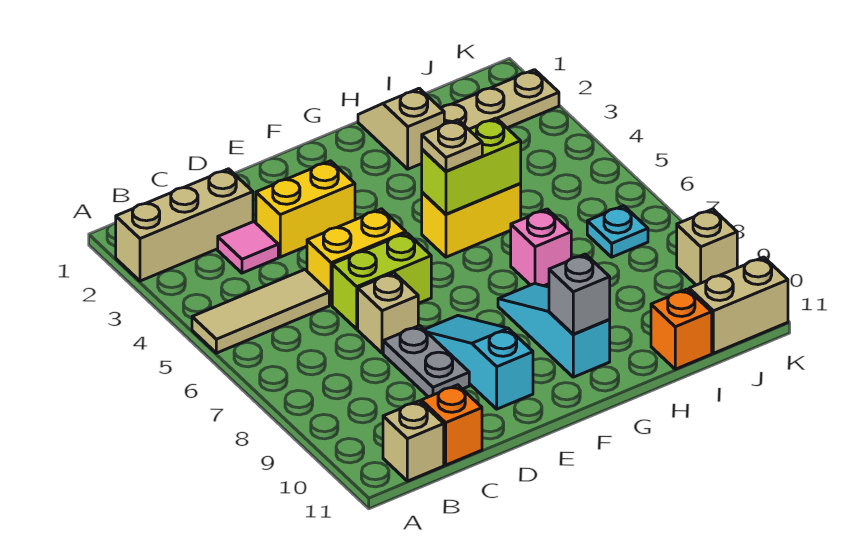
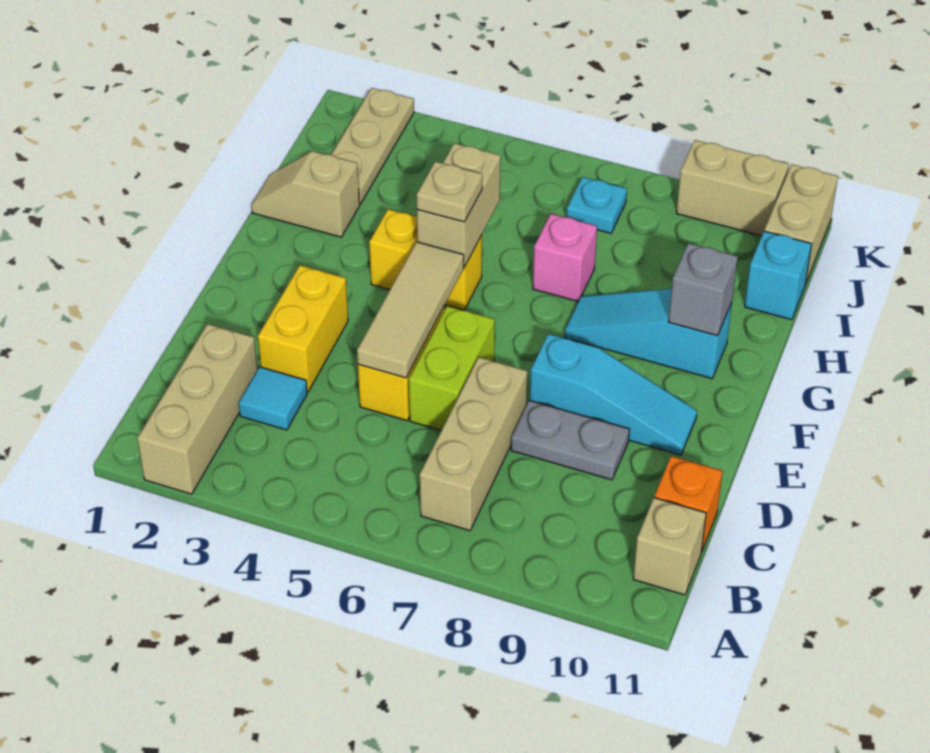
tan tile A5:C5 level 1 -> tan tile D5:F5 level 2
pink tile C3 level 1 -> cyan tile C3 level 1
tan brick D7 level 1 -> tan brick B7:D7 level 1
cyan slope E8:E10 level 1 top 10 -> cyan slope E8:E10 level 1 top 8
yellow brick G5:H5 level 1 -> yellow brick G4:G5 level 1
lime brick G5:H5 level 2 -> tan brick G5:H5 level 2
orange brick I11 level 1 -> cyan brick I11 level 1
tan brick K9 level 1 -> tan brick K9:K10 level 1

